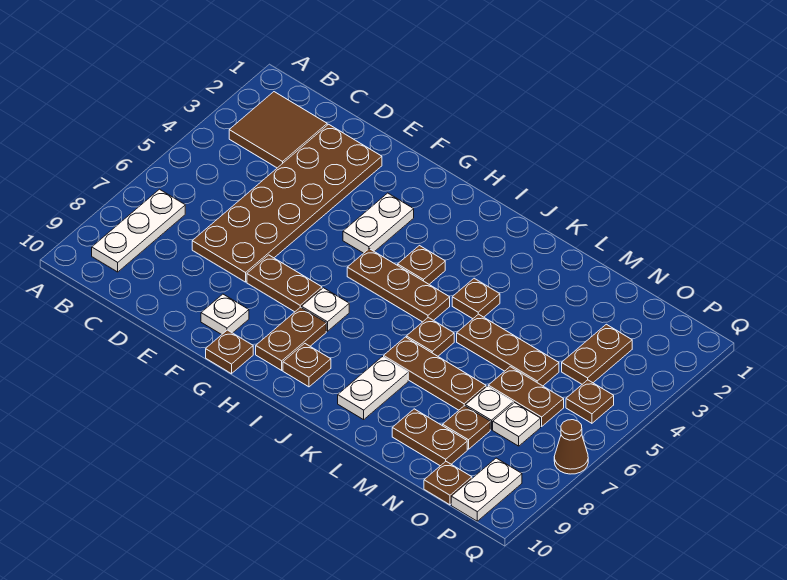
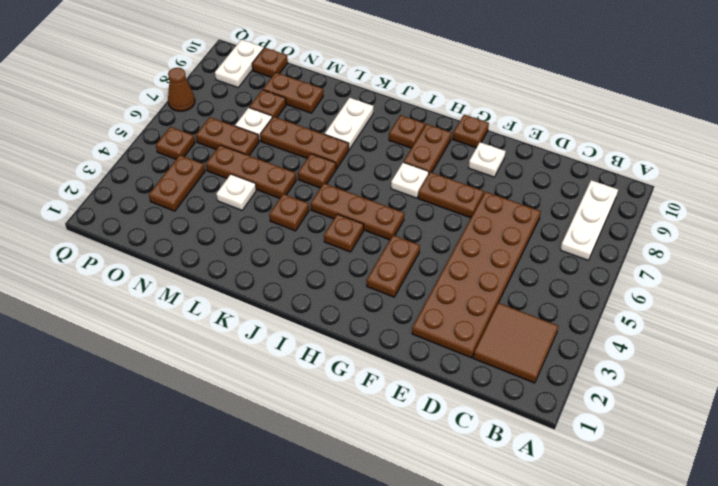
white plate G3:G4 level 1 -> brown plate G3:G4 level 1
white plate O7 level 1 -> white plate M4 level 1

